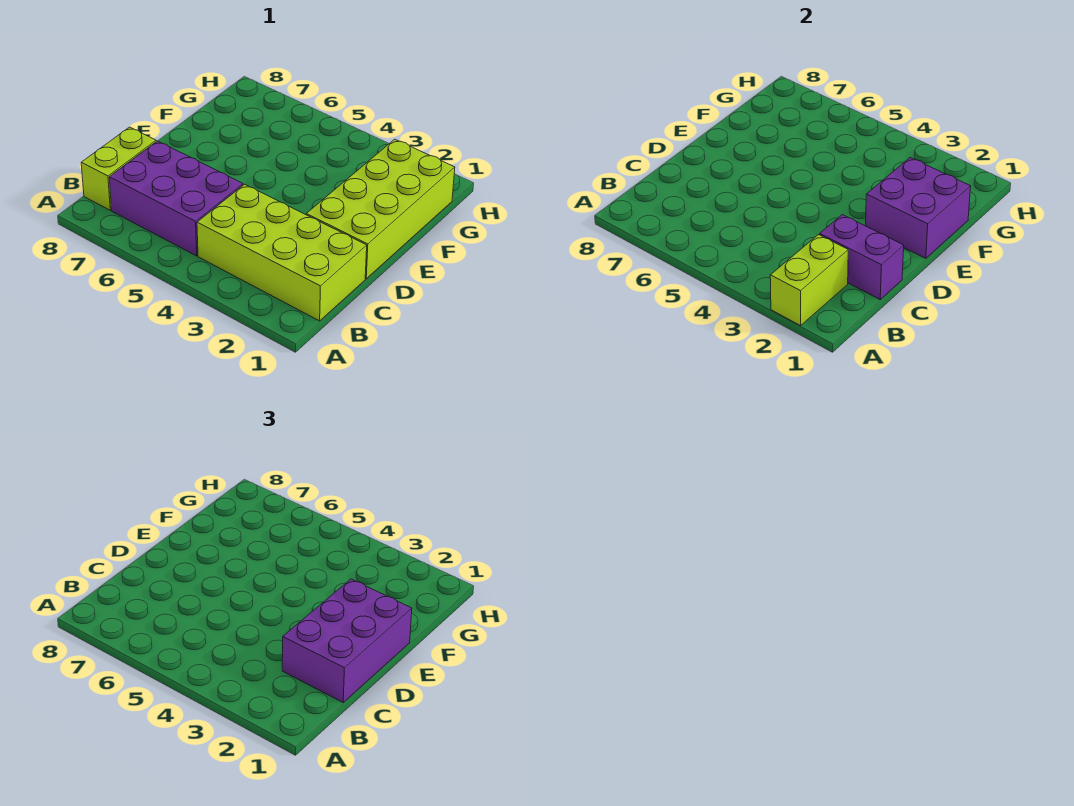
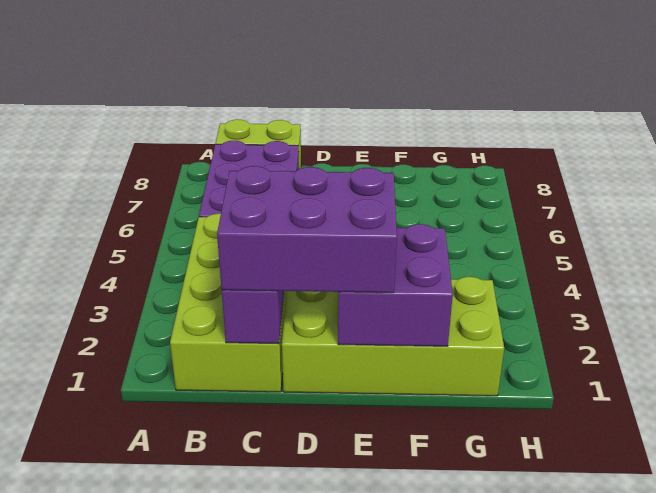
lime brick A2:B2 level 2 -> none

